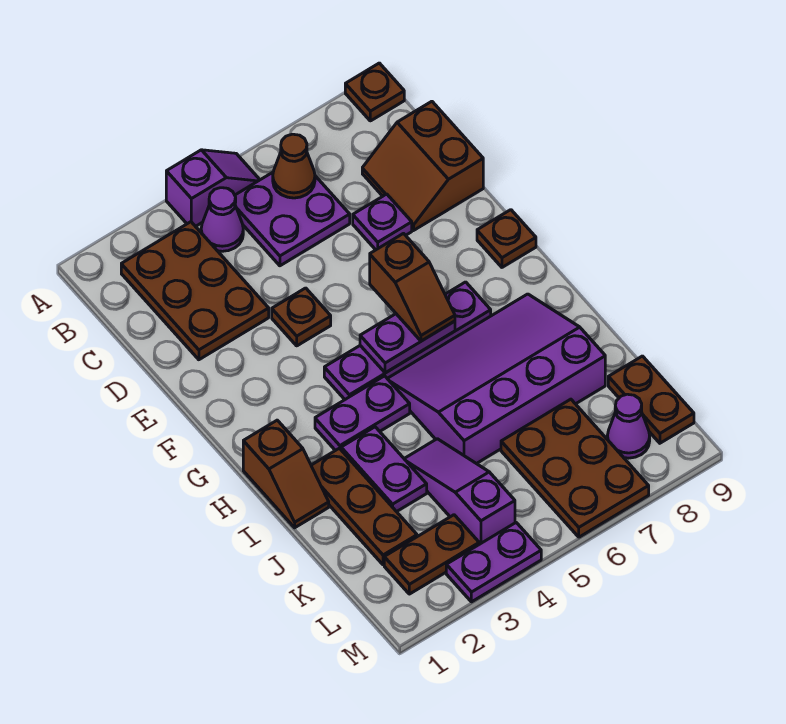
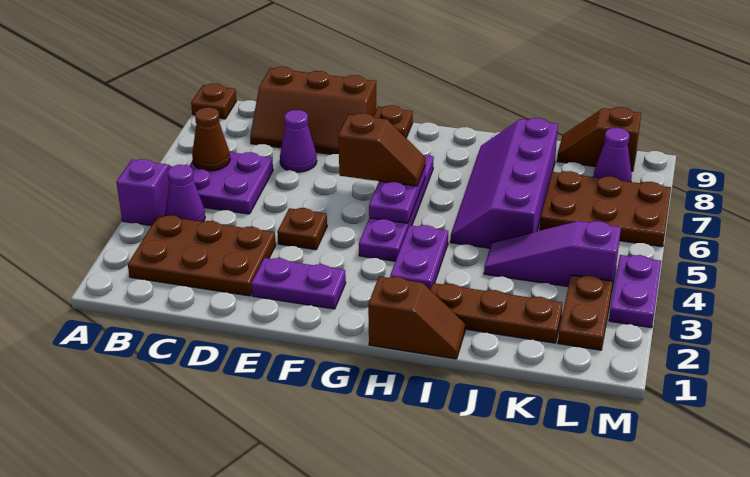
brown slope C8:D9 level 1 top 9 -> brown slope C8:E9 level 1 top 9
purple plate D7 level 1 -> purple cone D7 level 1
purple slope H5:J8 level 1 top J -> purple slope I5:J8 level 1 top J
purple plate I3:J3 level 1 -> purple plate E2:F2 level 1
brown plate K9:L9 level 1 -> brown slope K9:L9 level 1 top L

